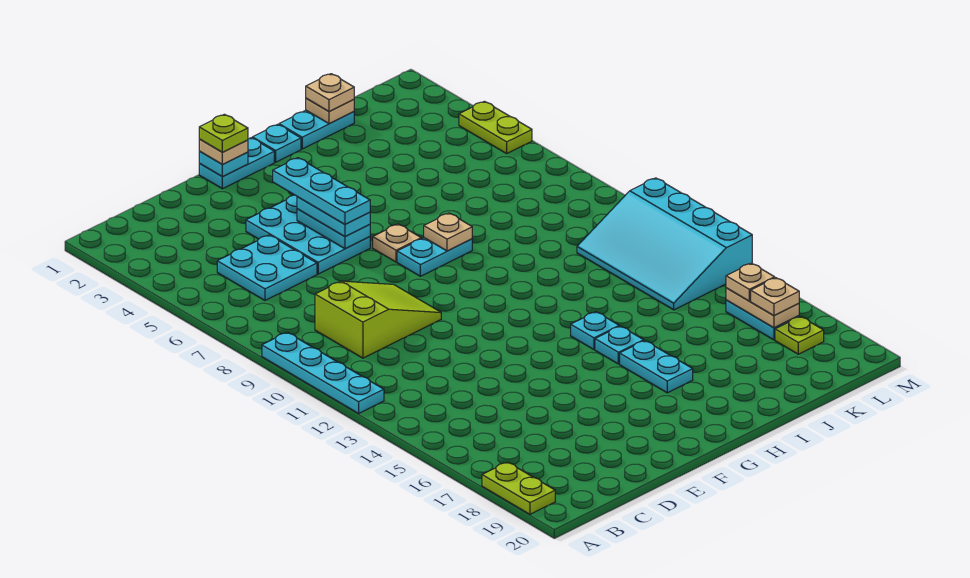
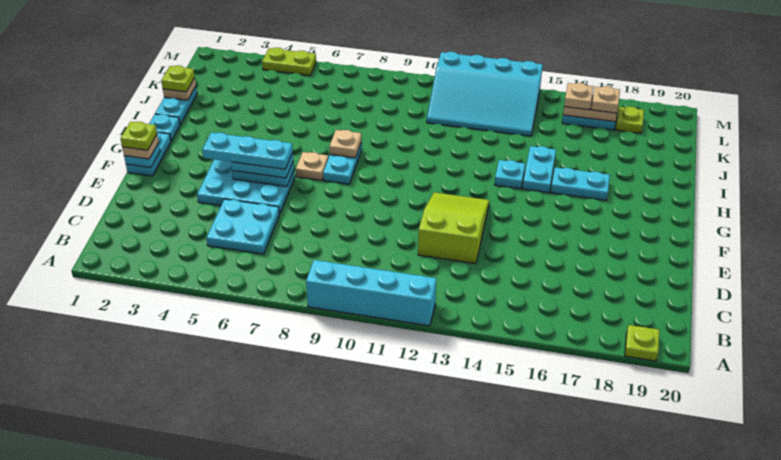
cyan plate A9:A12 level 1 -> cyan brick A9:A12 level 1
lime plate A18:A19 level 1 -> lime plate A19 level 1
lime slope C9:E10 level 1 top C -> lime slope D12:F13 level 1 top D
cyan plate H15 level 1 -> cyan plate H15:I15 level 1
tan plate J1 level 3 -> lime plate J1 level 3

